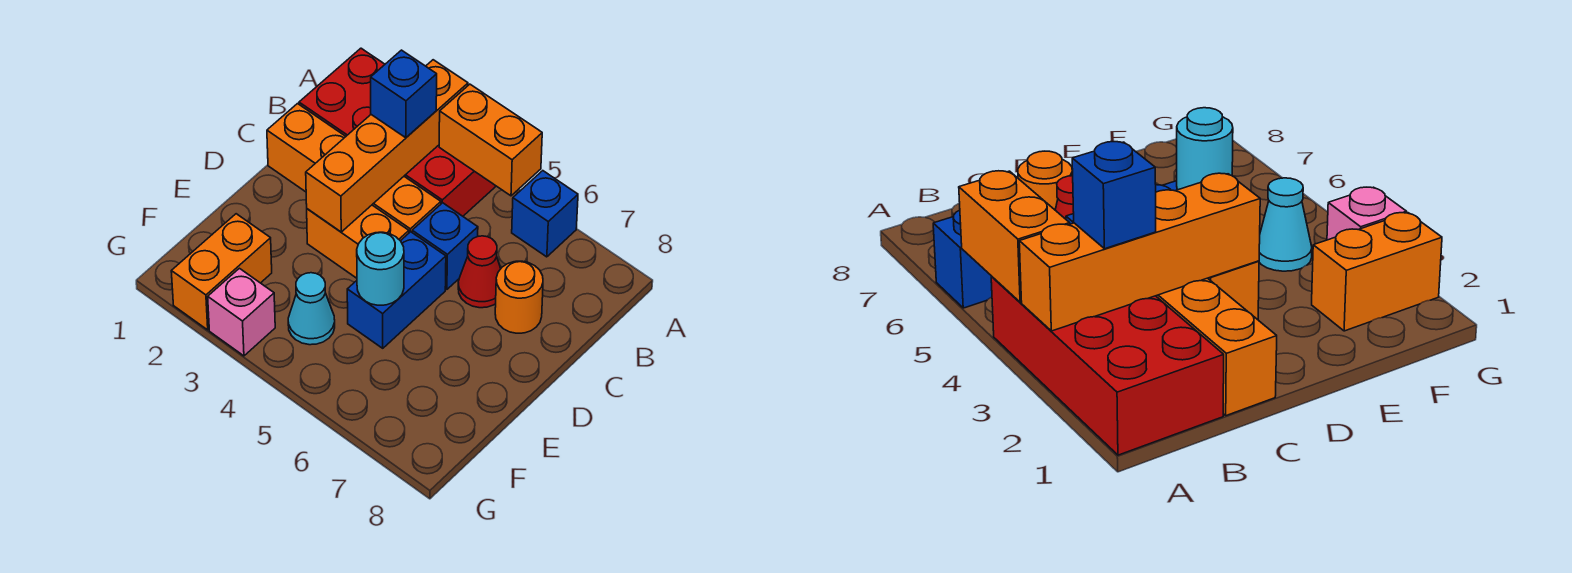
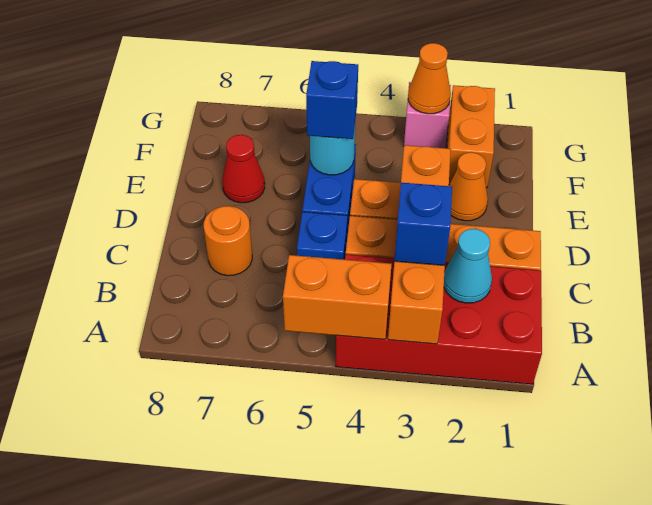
blue brick A6 level 1 -> blue brick E5 level 3
red cone C6 level 1 -> red cone E7 level 1
none -> orange cone E2 level 1
cyan cone F4 level 1 -> cyan cone B2 level 2
none -> orange cone G3 level 2

